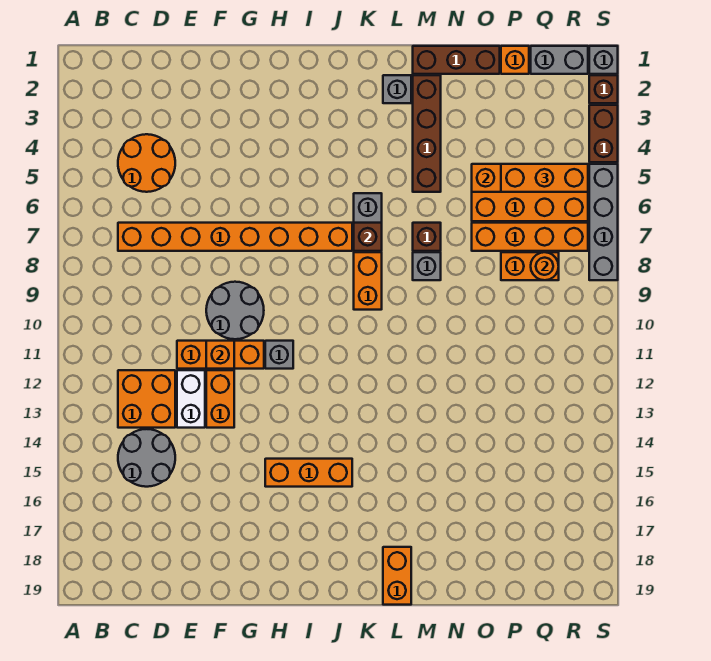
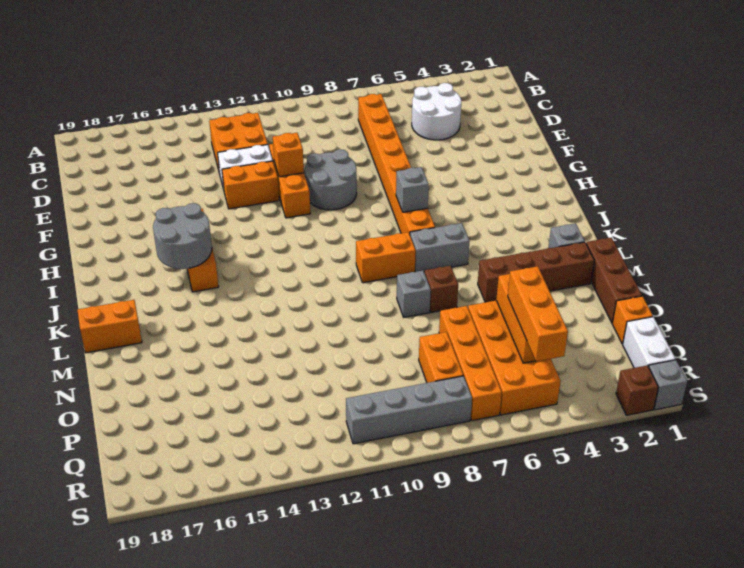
orange round brick C4:D5 level 1 -> white round brick C4:D5 level 1
grey round brick C14:D15 level 1 -> grey round brick I15:J16 level 2
grey brick H11 level 1 -> grey brick I7 level 2
brown brick K7 level 2 -> none
grey brick Q1:R1 level 1 -> white brick Q1:R1 level 1
orange round brick Q8 level 2 -> none
brown brick S3:S4 level 1 -> none
grey brick S5:S8 level 1 -> grey brick R8:R11 level 1

